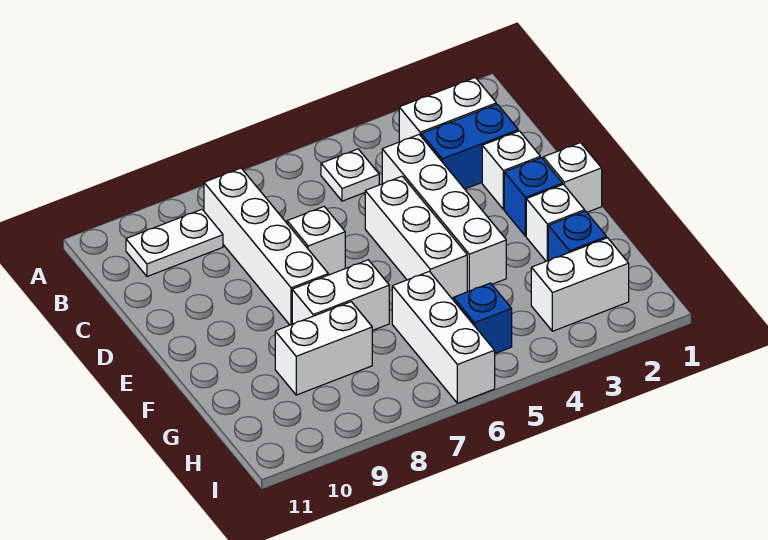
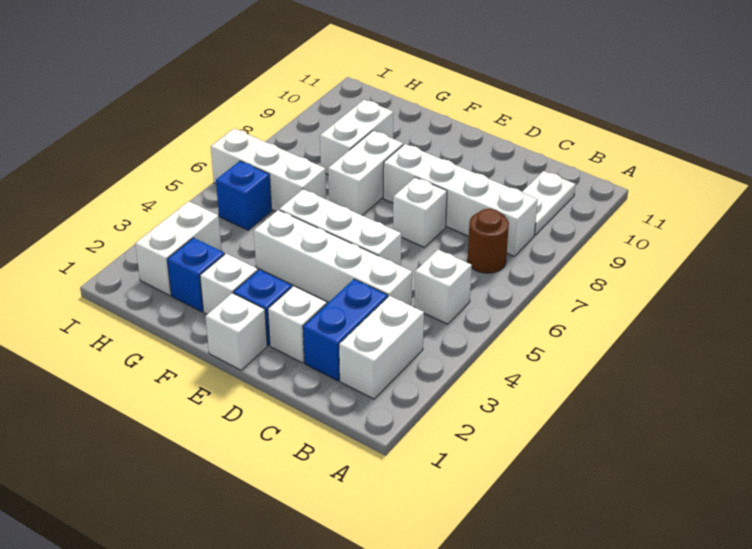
white plate B5 level 1 -> white brick B5 level 1
none -> brown round brick B7 level 1

